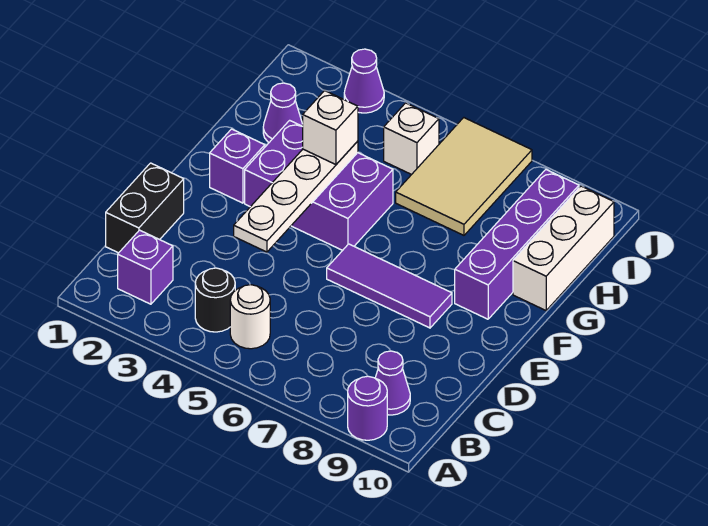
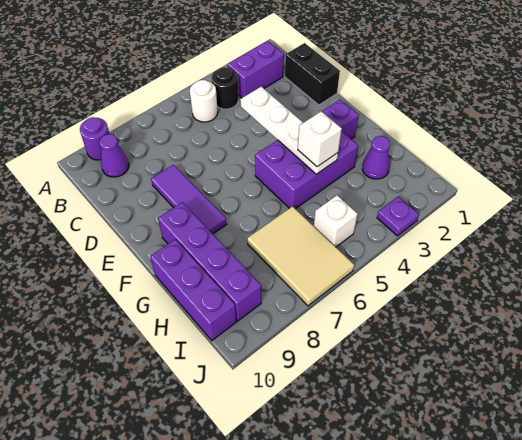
purple brick B2 level 1 -> purple brick B2:B3 level 1
purple tile E6:E8 level 1 -> purple tile D8:F8 level 1
white brick G10:I10 level 1 -> purple brick G10:I10 level 1
purple cone J3 level 1 -> purple plate J3 level 1

